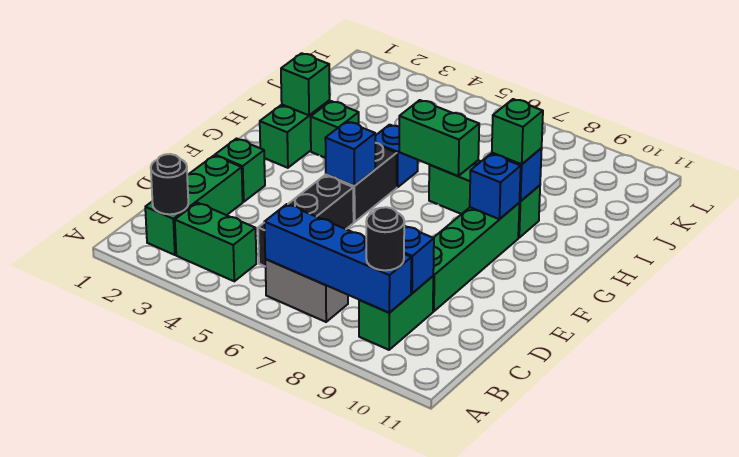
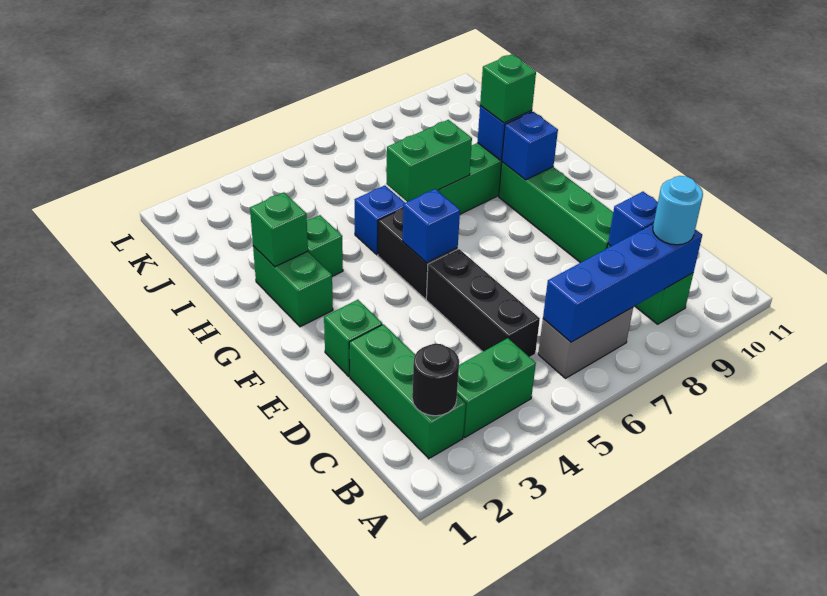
black round brick B9 level 3 -> cyan round brick B9 level 3

